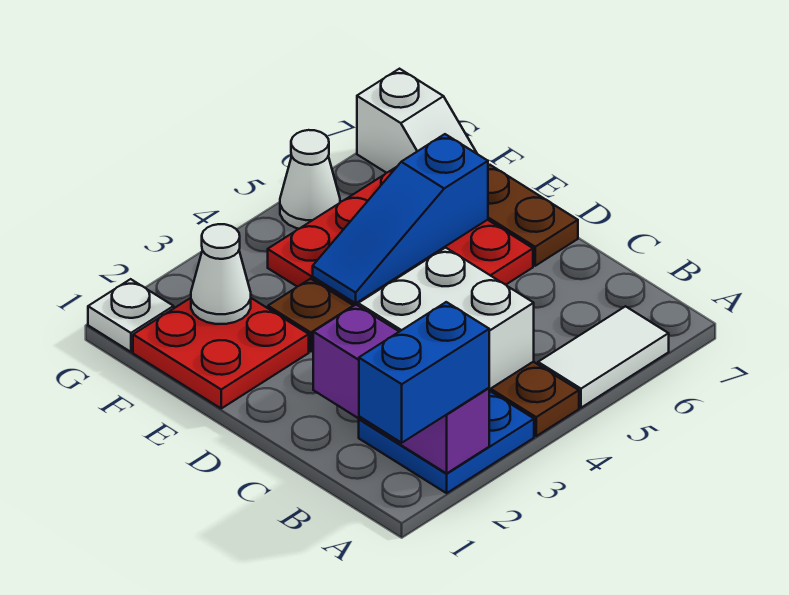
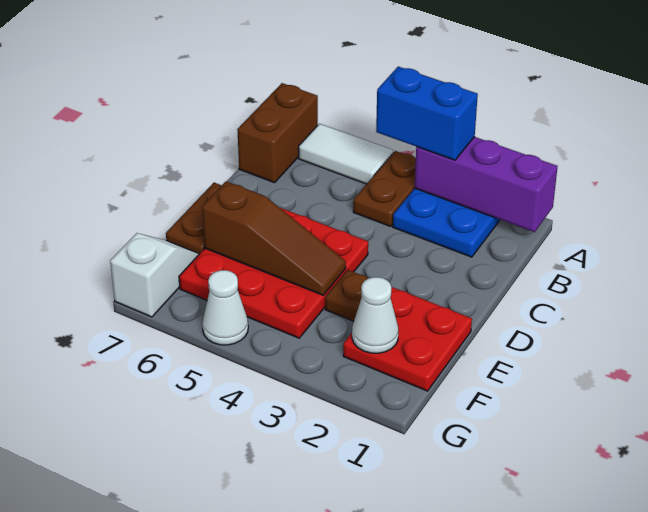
blue brick A1:A2 level 3 -> blue brick A3:A4 level 3
purple brick A2:C2 level 2 -> purple brick A1:A3 level 2
none -> brown brick A7:B7 level 1
white brick B3:C4 level 2 -> none
blue slope E4:E6 level 2 top 6 -> brown slope E4:E6 level 2 top 6
white plate G1 level 1 -> none

